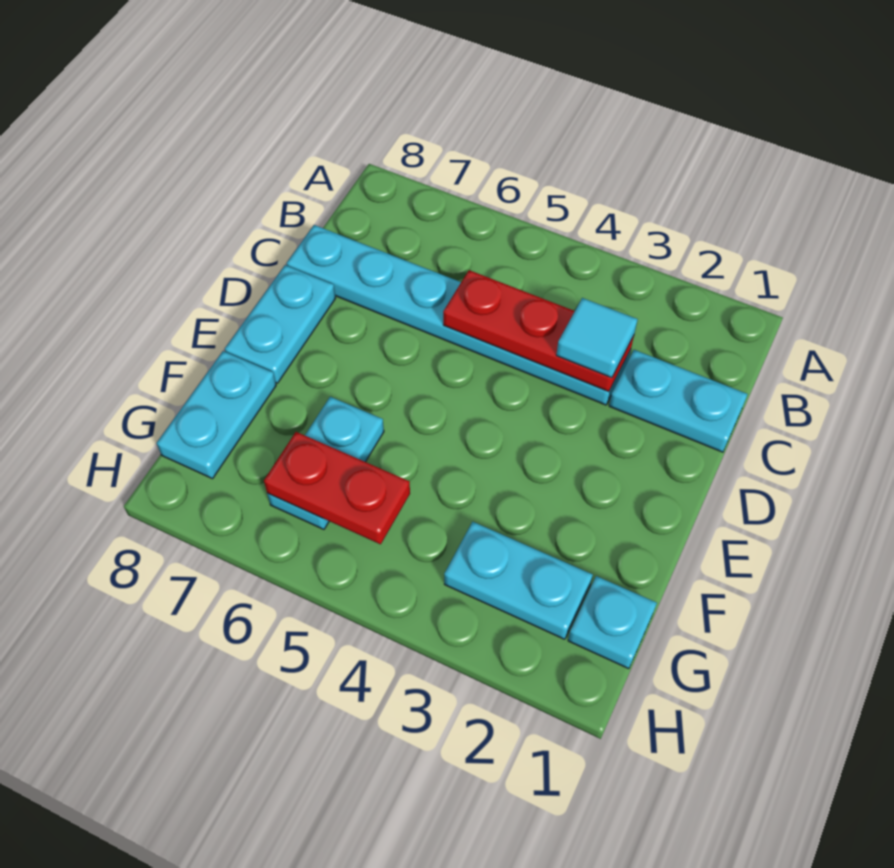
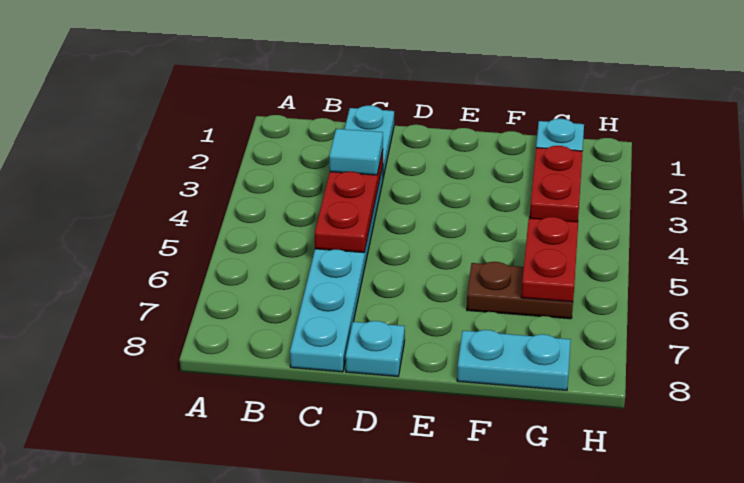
cyan plate D8:E8 level 1 -> cyan plate D8 level 1
cyan plate F6:G6 level 1 -> brown plate F6:G6 level 1
cyan plate G2:G3 level 1 -> red plate G2:G3 level 1

